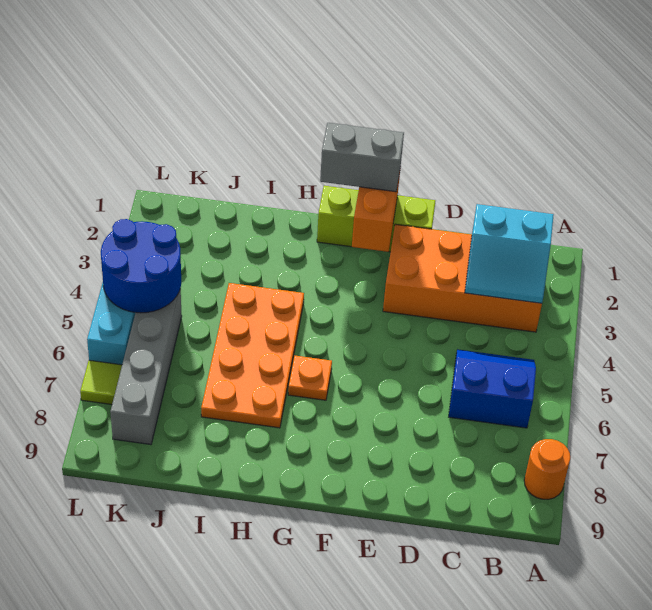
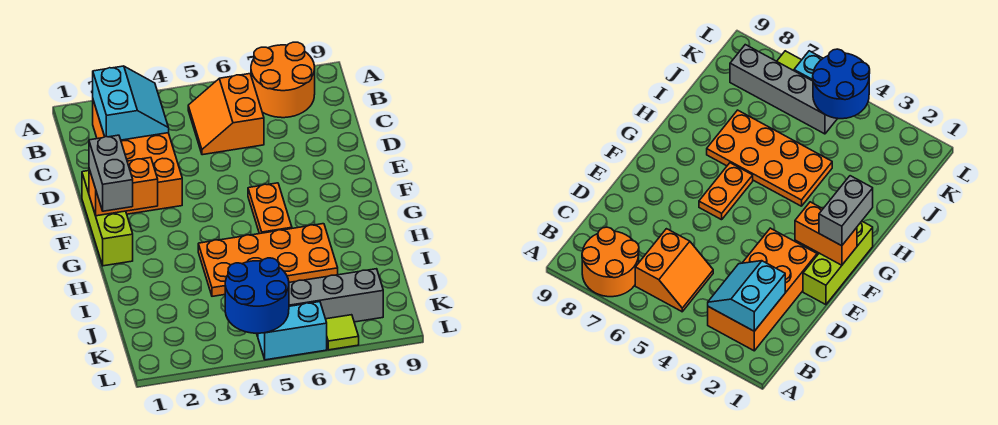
orange round brick A8 level 1 -> orange round brick A7:B8 level 1
blue slope B5:C6 level 1 top 6 -> orange slope B5:C6 level 1 top 6
orange plate G6 level 1 -> orange plate F6:G6 level 1

